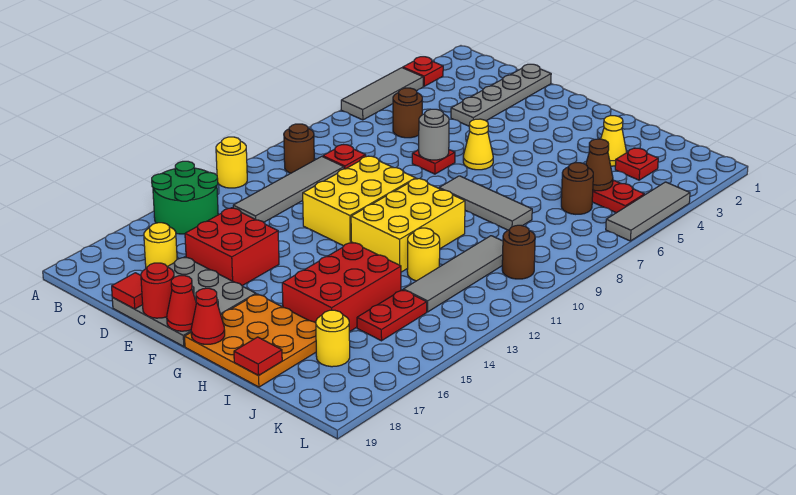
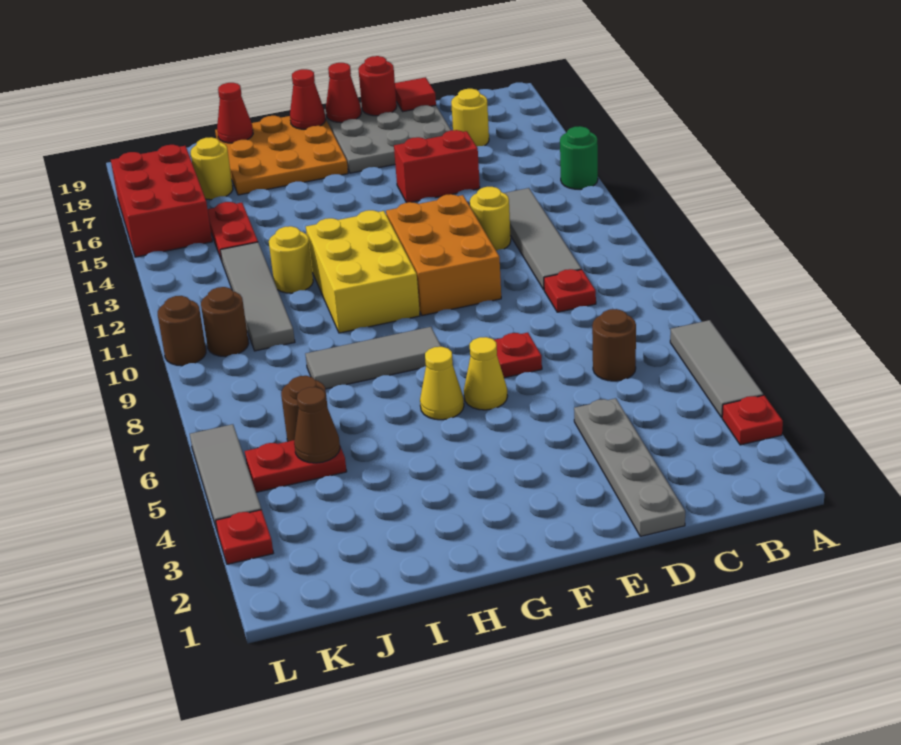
yellow round brick A12 level 1 -> yellow round brick D12 level 1
green round brick A14:B15 level 1 -> green round brick A14 level 1
brown round brick B10 level 1 -> brown round brick L10 level 1
red brick D15:E16 level 1 -> red brick D15:E15 level 1
grey round brick E7 level 2 -> none
yellow brick E10:F12 level 1 -> orange brick E10:F12 level 1
red brick H14:I16 level 1 -> red brick K15:L17 level 1
yellow cone I3 level 1 -> yellow cone G6 level 1
red tile I19 level 2 -> red cone I19 level 2
red plate J3 level 1 -> red plate L3 level 1

